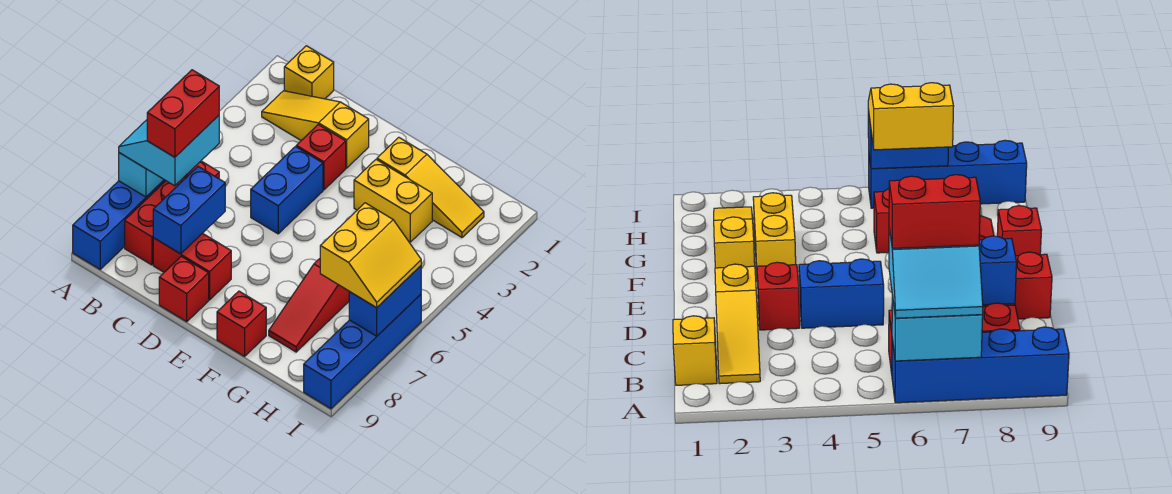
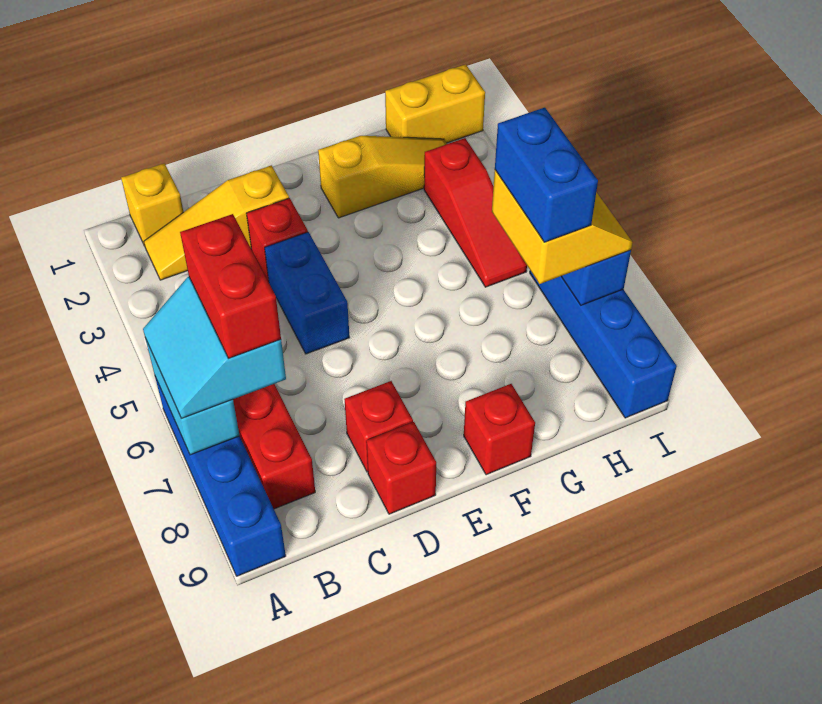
blue brick C7:C8 level 2 -> blue brick H6:H7 level 4
red brick C8:D8 level 1 -> red brick D8 level 1
yellow brick F3:G3 level 1 -> yellow brick H1:I1 level 1
red slope G6:G8 level 1 top 6 -> red slope H3:H5 level 1 top 3

